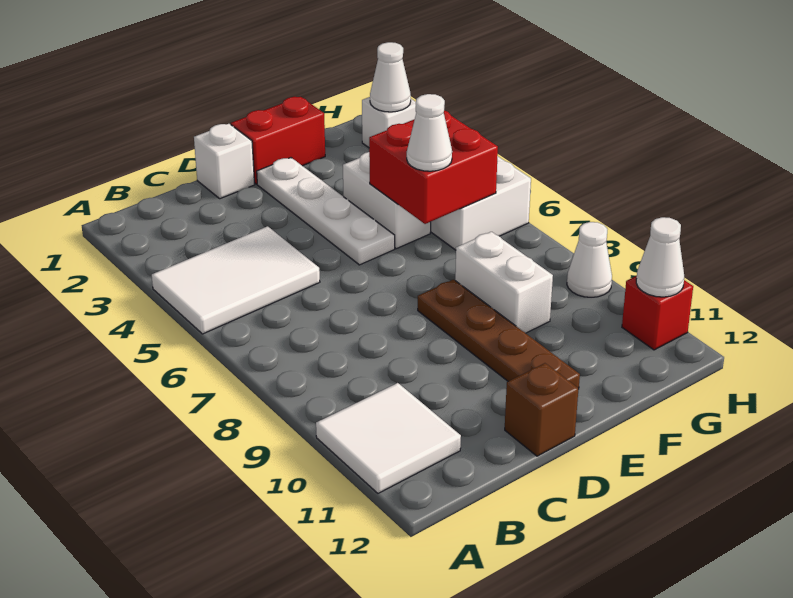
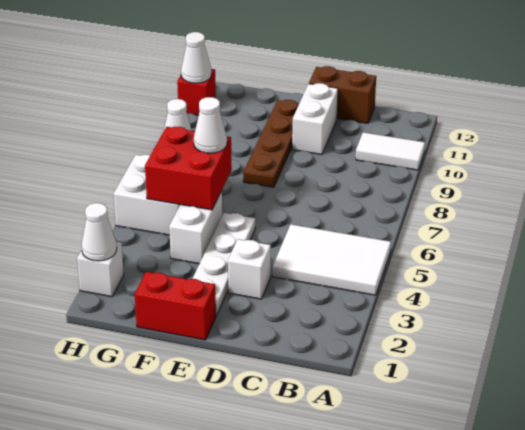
white tile A10:B11 level 1 -> white tile A10:B10 level 1
white brick D1 level 1 -> white brick D3 level 1
brown brick D12 level 1 -> brown brick C12:D12 level 1
white brick F8:F9 level 1 -> white brick D10:D11 level 1

